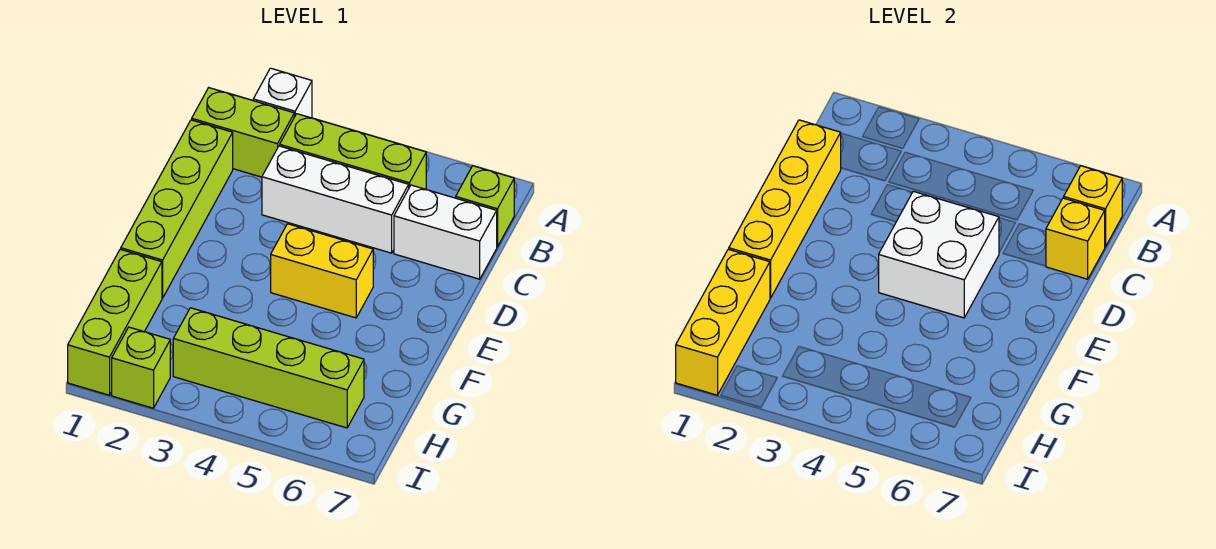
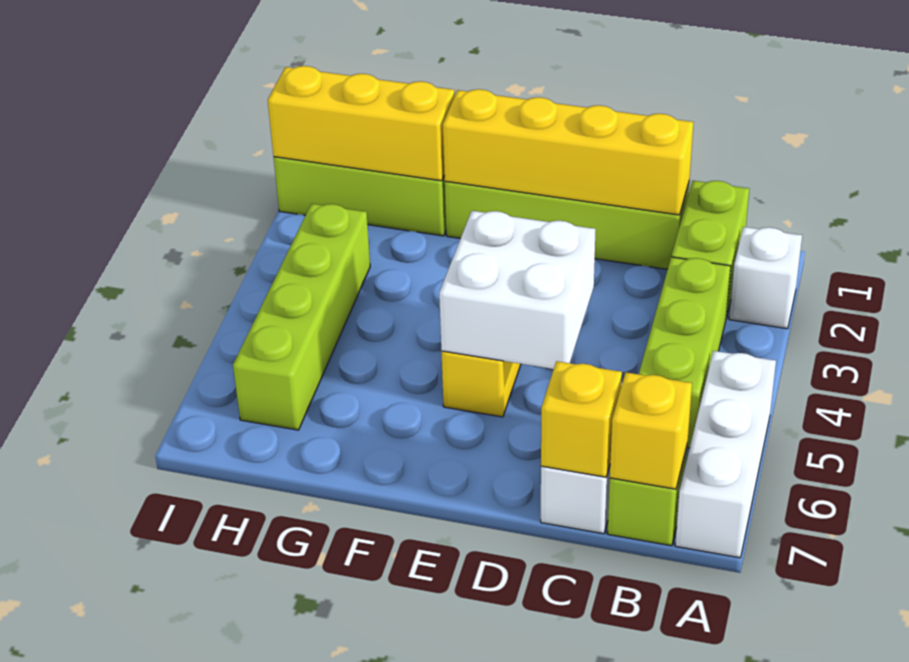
white brick C3:C5 level 1 -> white brick A5:A7 level 1
lime brick I2 level 1 -> none

